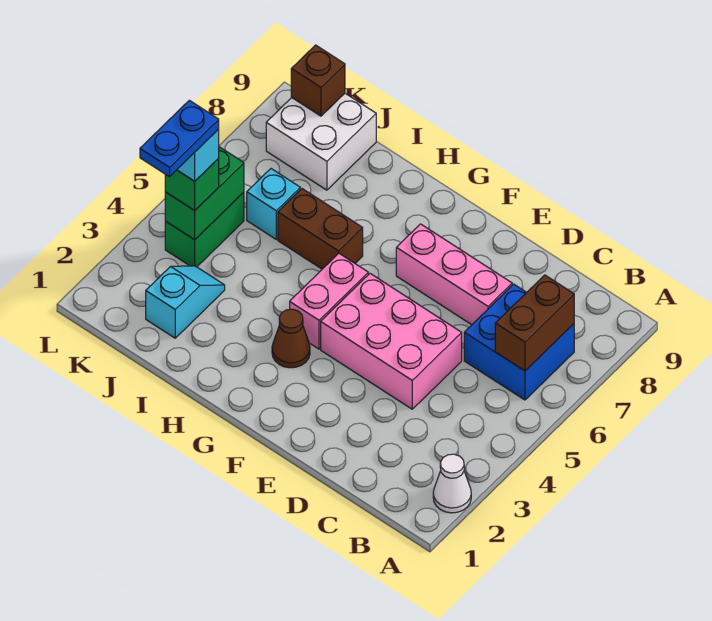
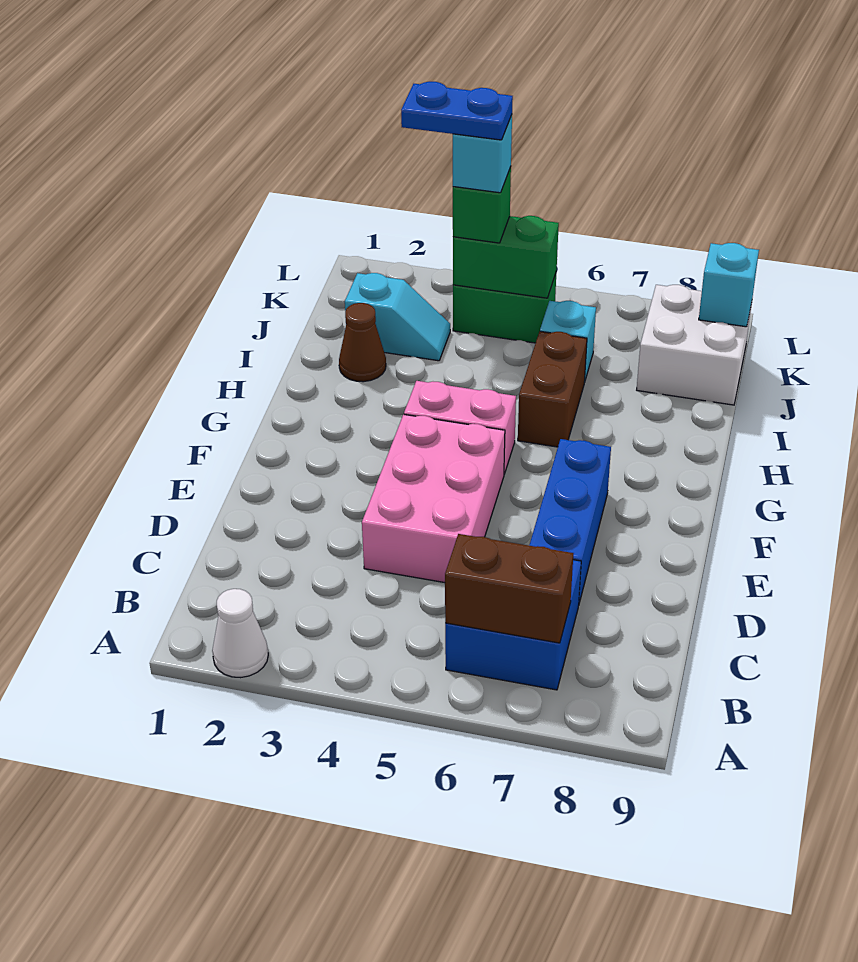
pink brick D7:F7 level 1 -> blue brick D7:F7 level 1
brown cone G3 level 1 -> brown cone I2 level 1
brown brick K9 level 2 -> cyan brick K9 level 2

